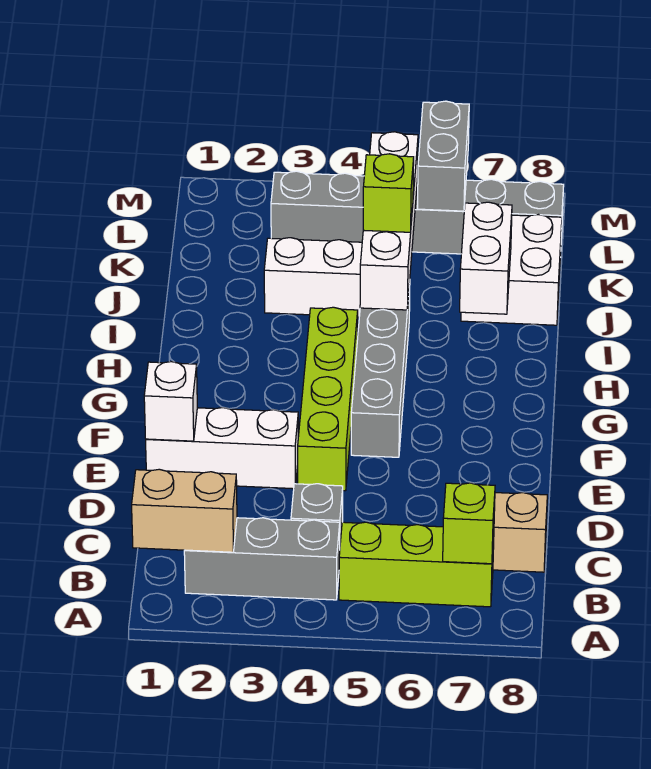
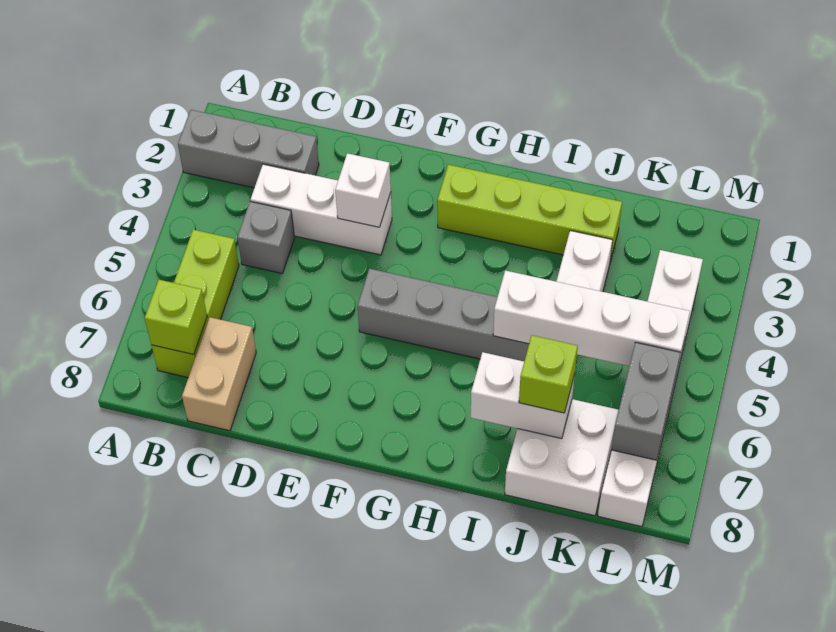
tan brick B1:B2 level 2 -> none
grey brick B2:B4 level 1 -> grey brick A2:C2 level 1
white brick E1:E3 level 1 -> white brick C3:E3 level 1
white brick E1 level 2 -> white brick E3 level 2
lime brick E4:H4 level 1 -> lime brick G2:J2 level 1
lime brick J5 level 3 -> lime brick J7 level 3
grey brick L3:L8 level 1 -> white brick L3:L8 level 1
grey brick L6:M6 level 2 -> grey brick L6:L7 level 2

